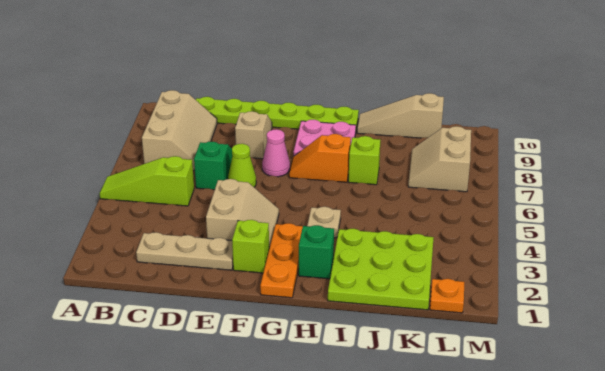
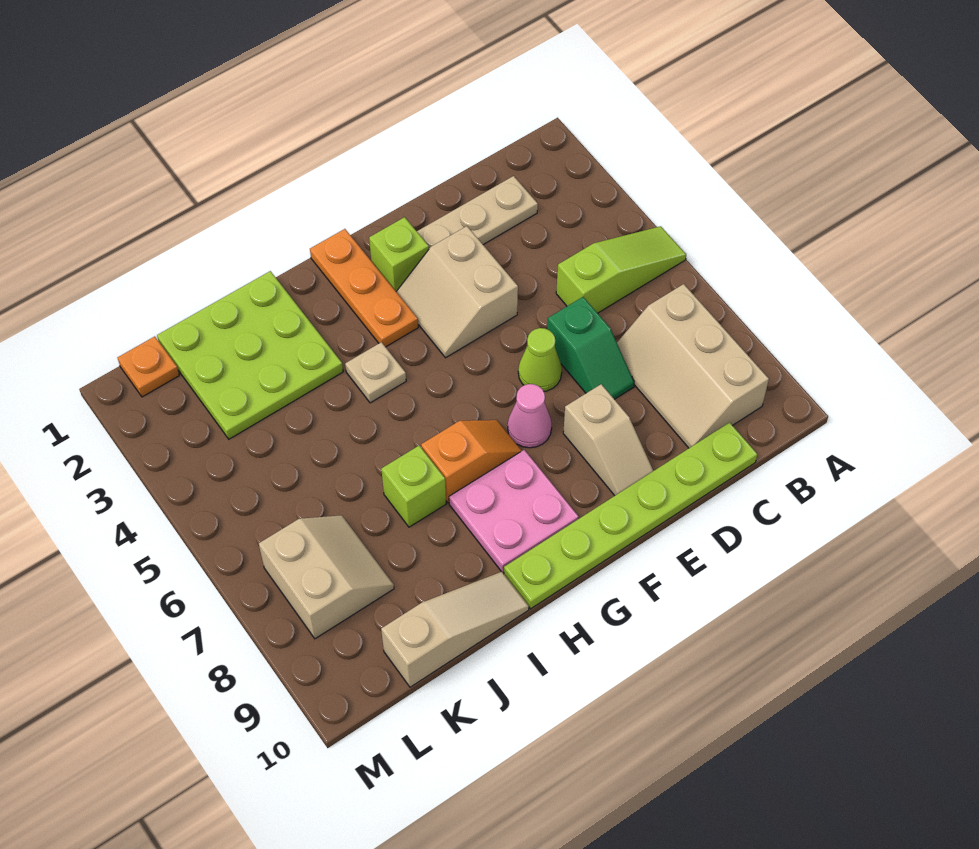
green brick H2 level 1 -> none

